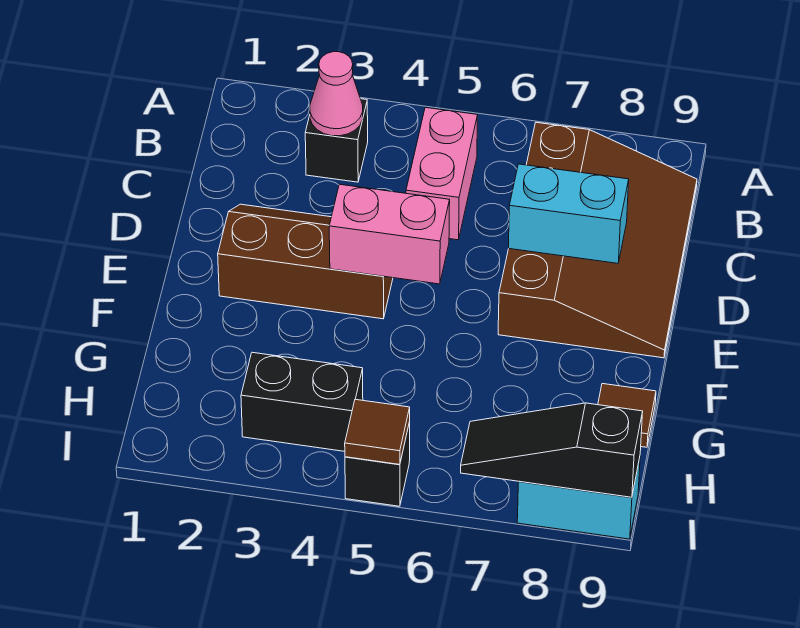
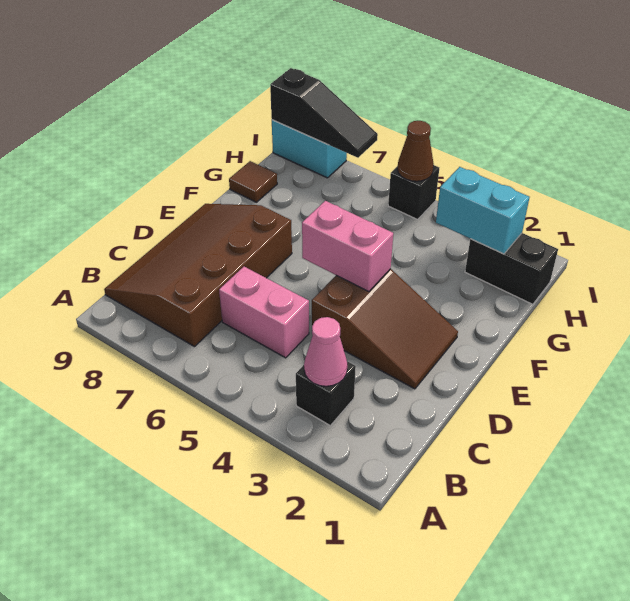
pink brick B5:C5 level 1 -> pink brick C5:C6 level 1
brown slope D2:E4 level 1 top E -> brown slope D2:E4 level 1 top 4
cyan brick D7:D8 level 2 -> cyan brick H2:H3 level 2
black brick H3:H4 level 1 -> black brick H1:H2 level 1
brown tile I5 level 2 -> brown cone I5 level 2

